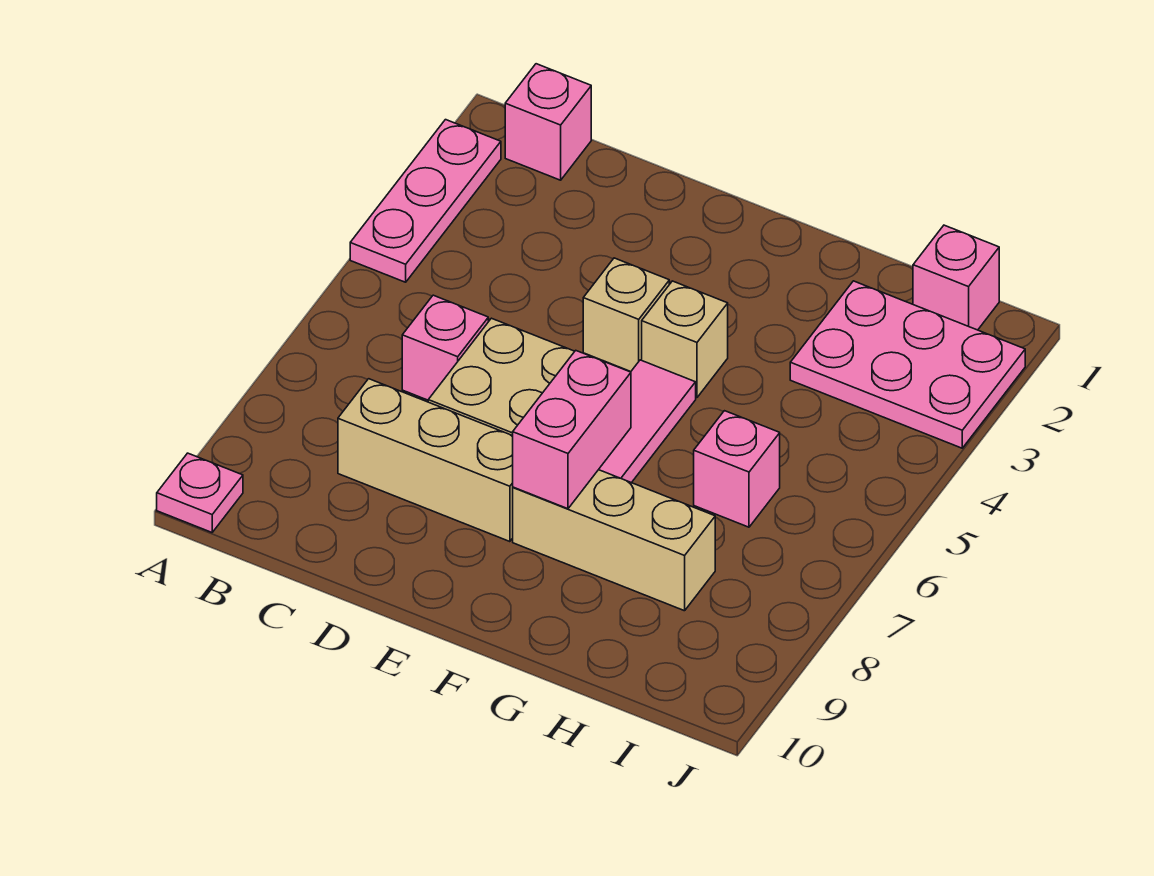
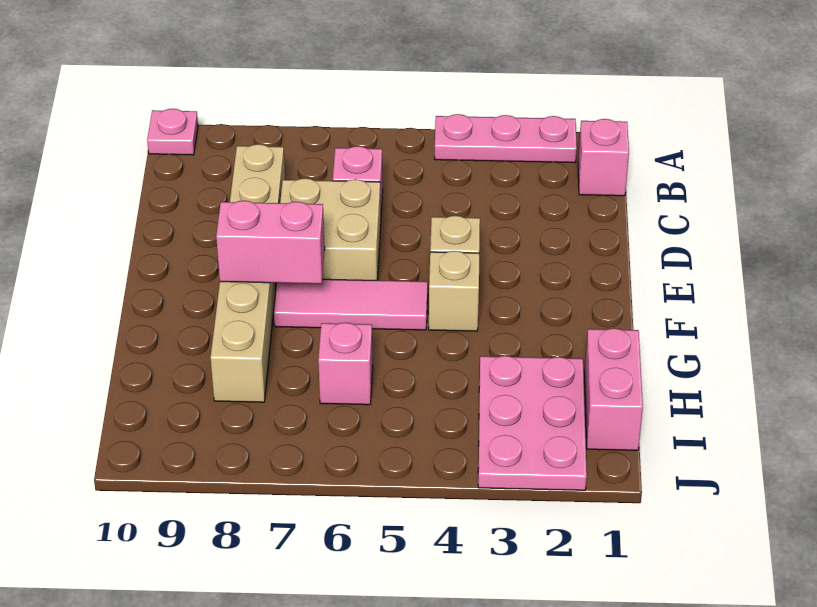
pink brick I1 level 1 -> pink brick H1:I1 level 1

